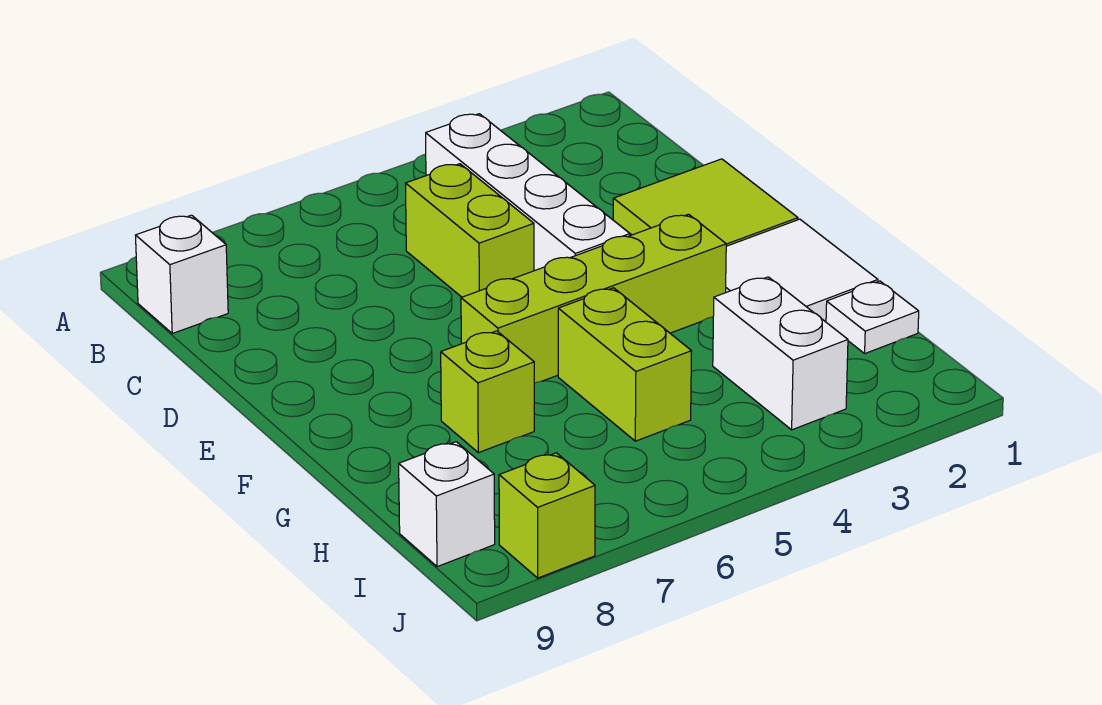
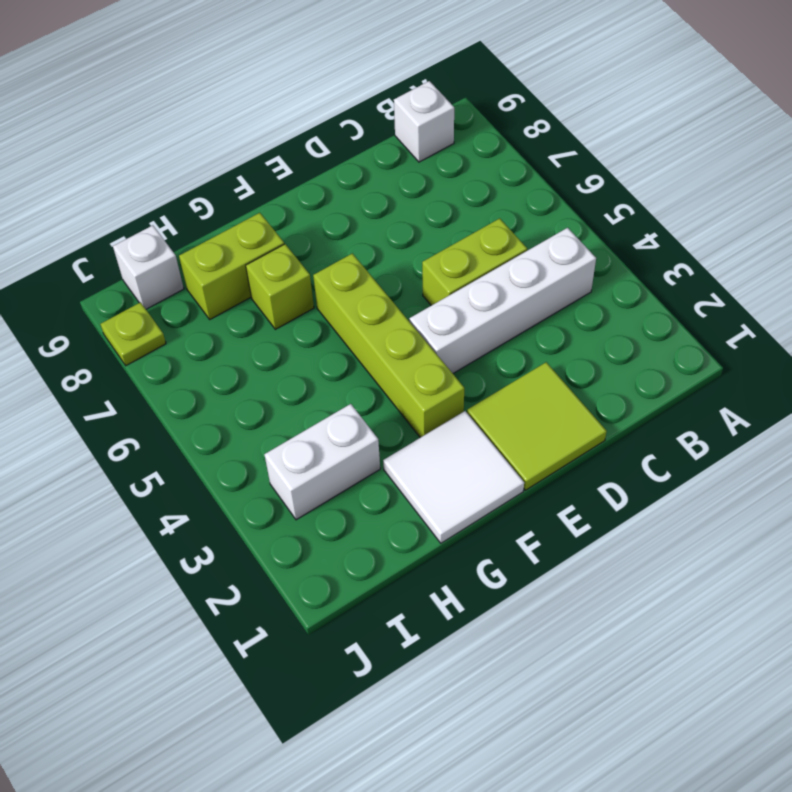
lime brick G5:H5 level 1 -> lime brick G8:H8 level 1
white plate H1 level 1 -> none
lime brick J8 level 1 -> lime plate J8 level 1

